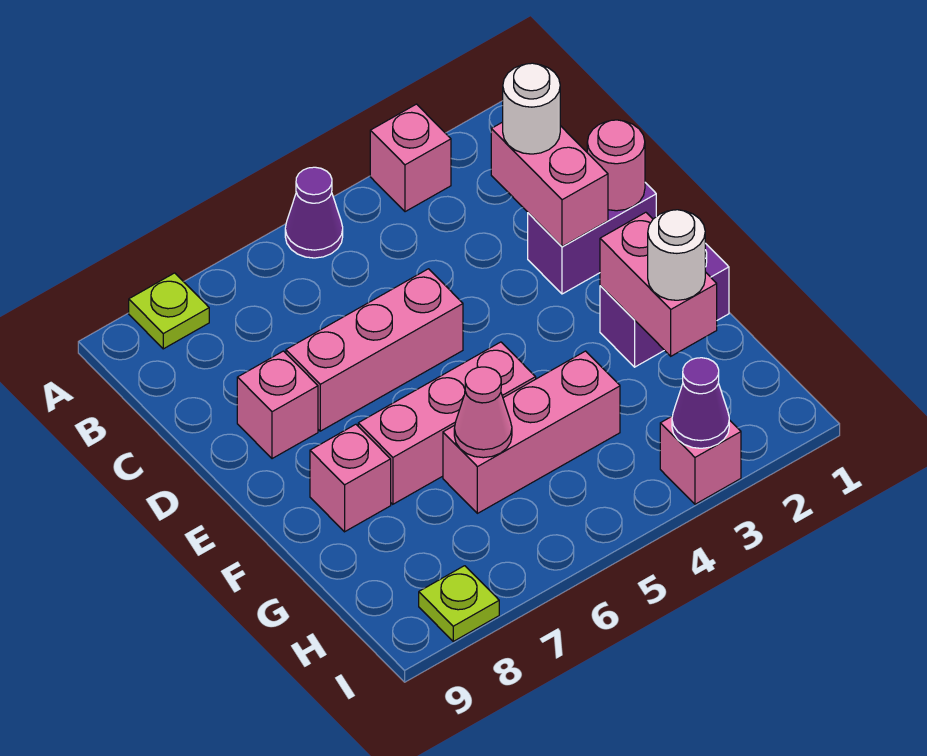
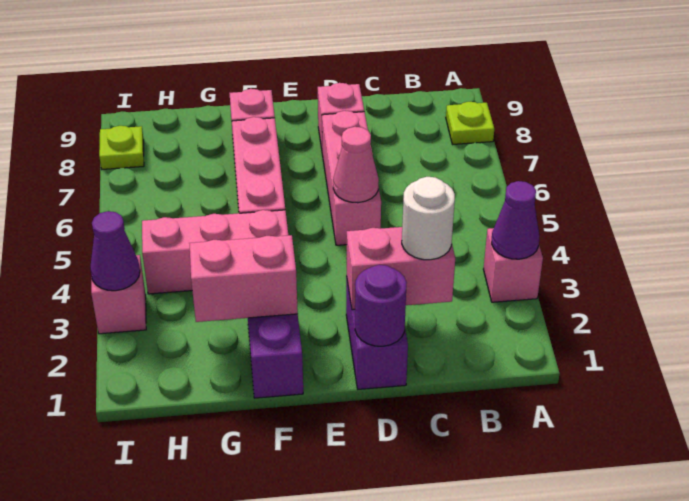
purple cone A5 level 1 -> purple cone A3 level 2
pink round brick D1 level 2 -> purple round brick D1 level 2
white round brick G2 level 3 -> none
pink brick G4:G6 level 1 -> pink brick F4:H4 level 1
pink cone G6 level 2 -> pink cone D5 level 2

